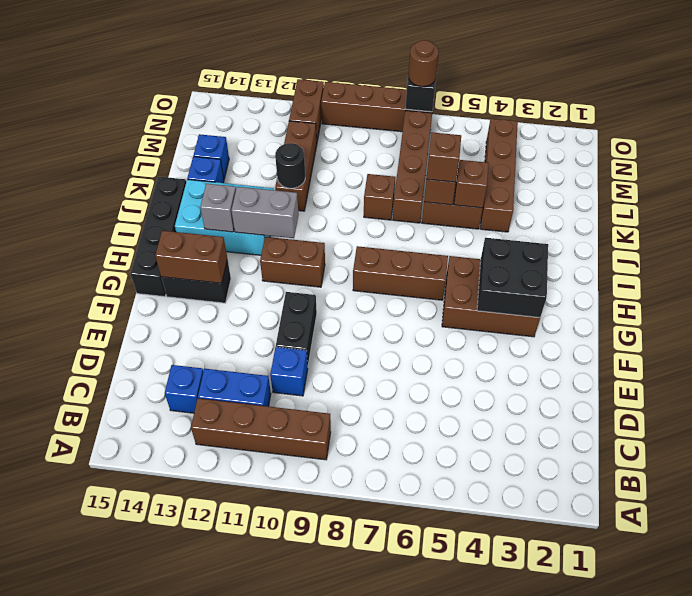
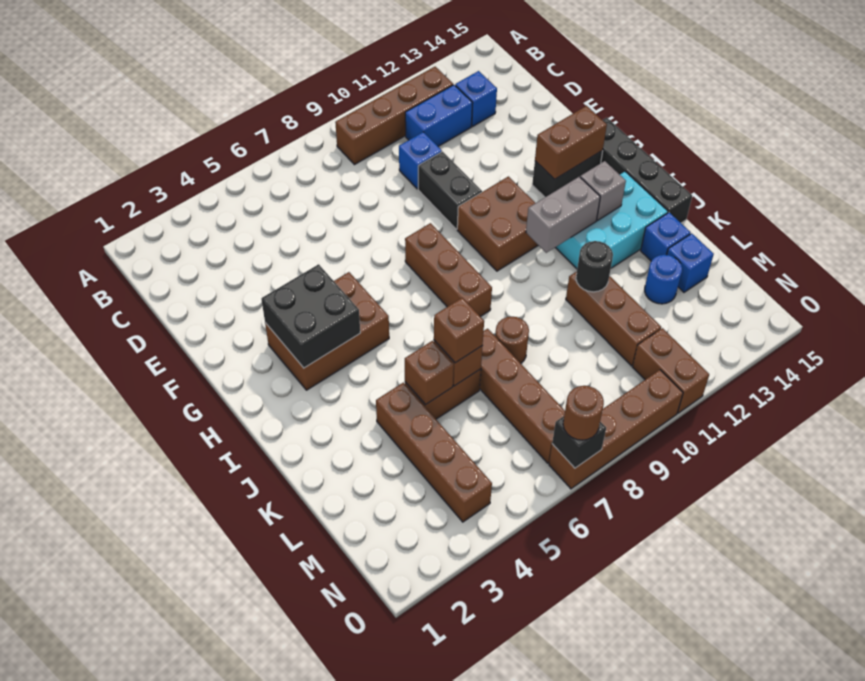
brown brick H6:H8 level 1 -> brown brick G8:I8 level 1
brown brick H10:H11 level 1 -> brown brick G10:H11 level 1
brown brick K8 level 1 -> brown round brick K8 level 1
none -> blue round brick L13 level 1

